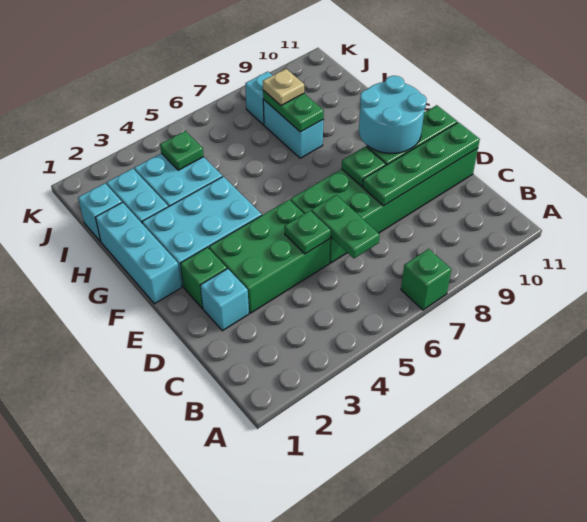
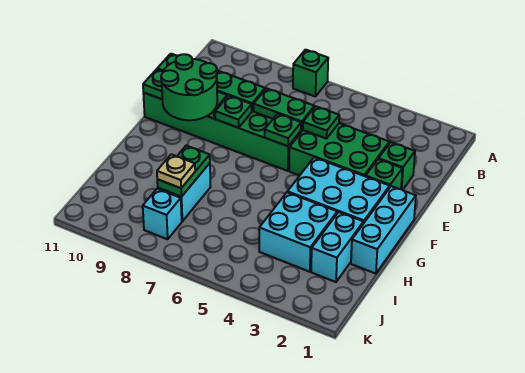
green plate C6:D6 level 2 -> green plate D6:D7 level 2
cyan brick D2 level 1 -> green brick D2 level 1
cyan round brick E9:F10 level 3 -> green round brick E9:F10 level 3
cyan brick I1 level 1 -> none
green plate I4 level 2 -> green plate E6 level 2

